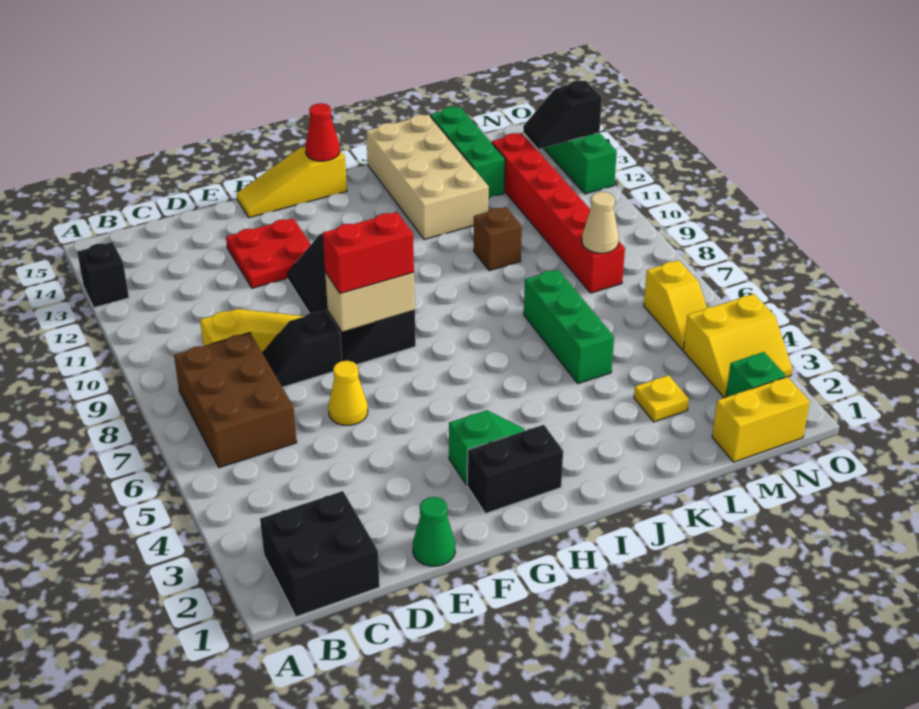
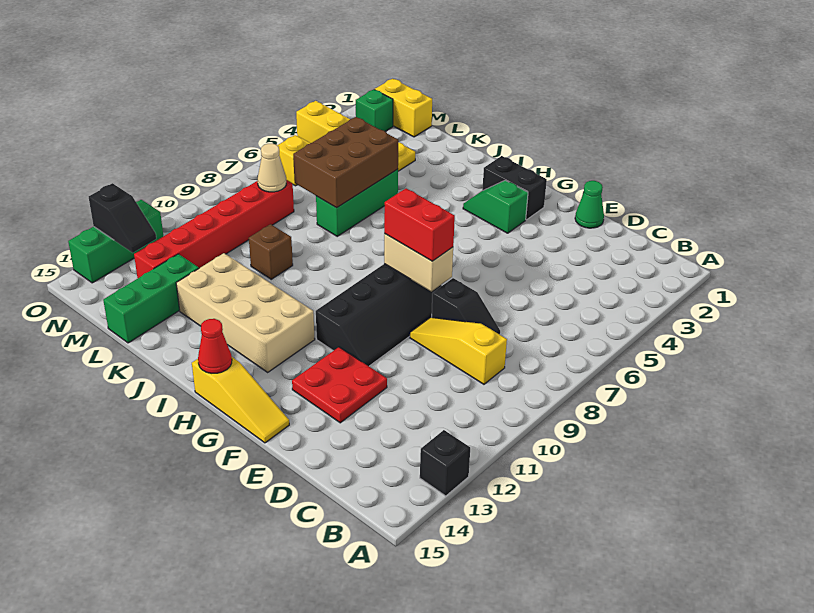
black brick B1:C2 level 1 -> none
brown brick B6:C8 level 1 -> brown brick K5:L7 level 2
yellow cone E6 level 1 -> none
tan brick J12:K15 level 1 -> tan brick H12:K13 level 1

